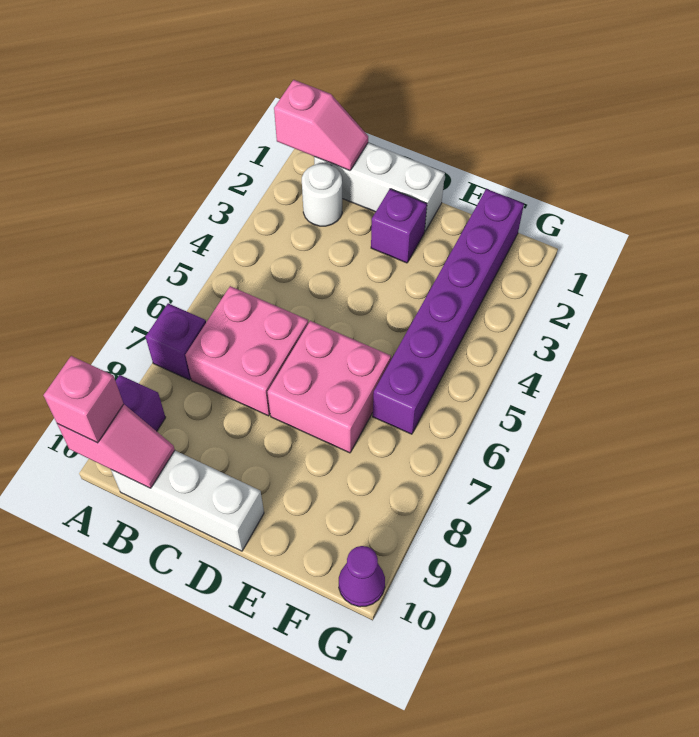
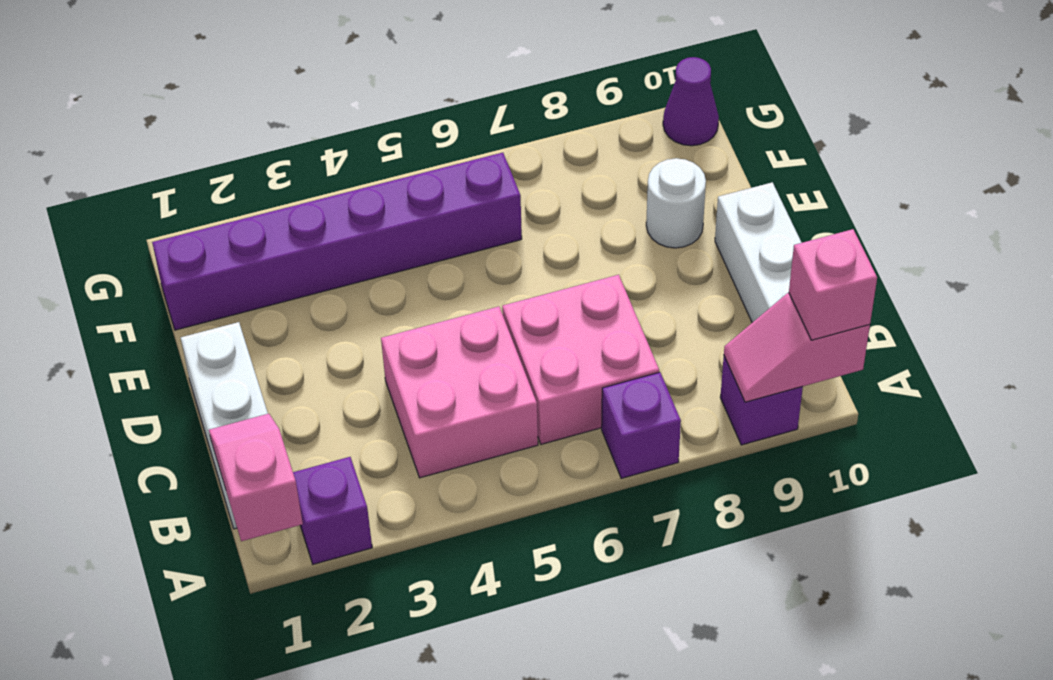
pink slope A10:B10 level 2 top A -> pink slope A9:A10 level 2 top 10
white round brick B2 level 1 -> white round brick E9 level 1
purple brick D2 level 1 -> purple brick A2 level 1
pink brick D6:E7 level 1 -> pink brick B4:C5 level 1

